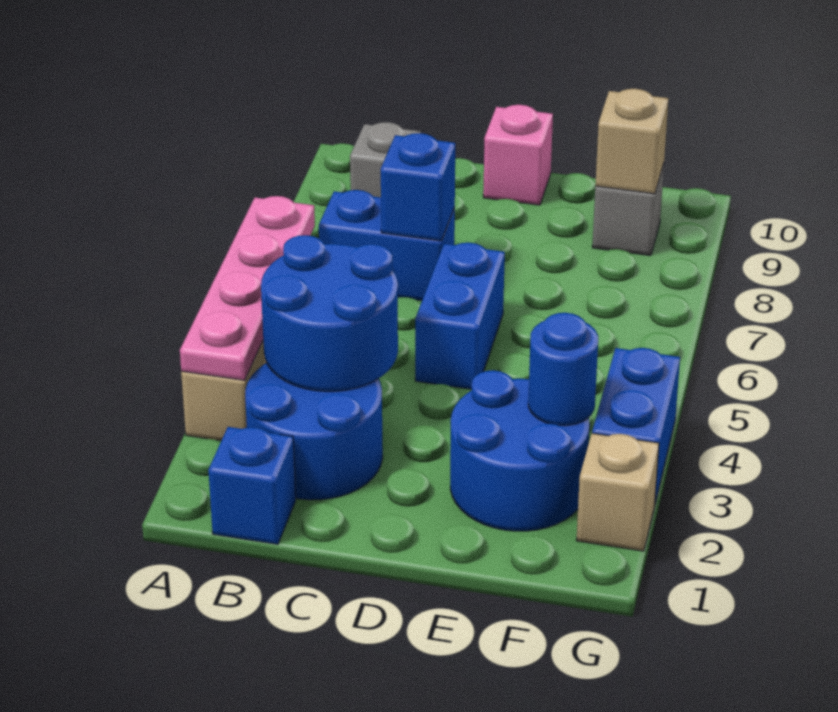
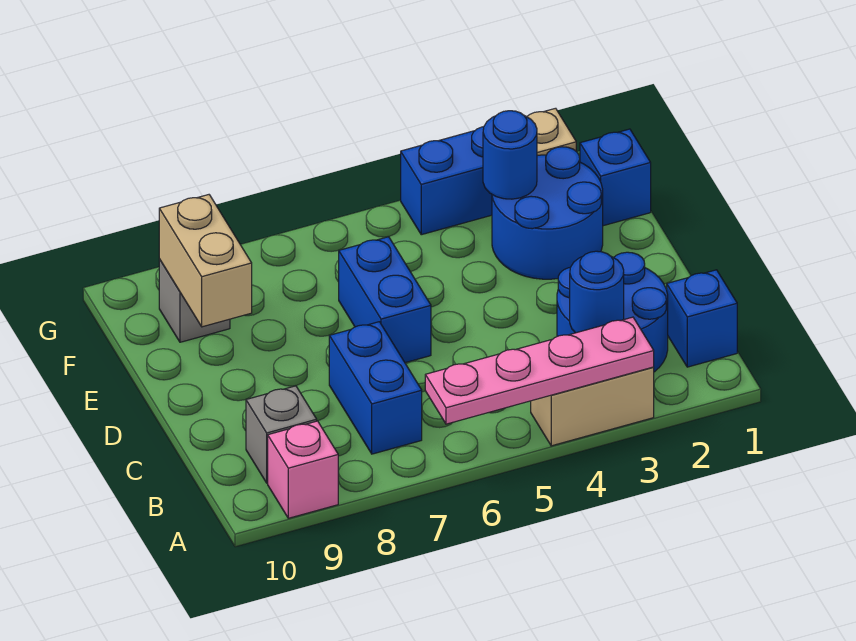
blue round brick B3:C4 level 2 -> blue round brick B3 level 2
blue brick C7 level 2 -> blue brick F1 level 1
blue brick D5:D6 level 1 -> blue brick D6:E6 level 1
pink brick D10 level 1 -> pink brick A9 level 1
tan brick F9 level 2 -> tan brick E9:F9 level 2

